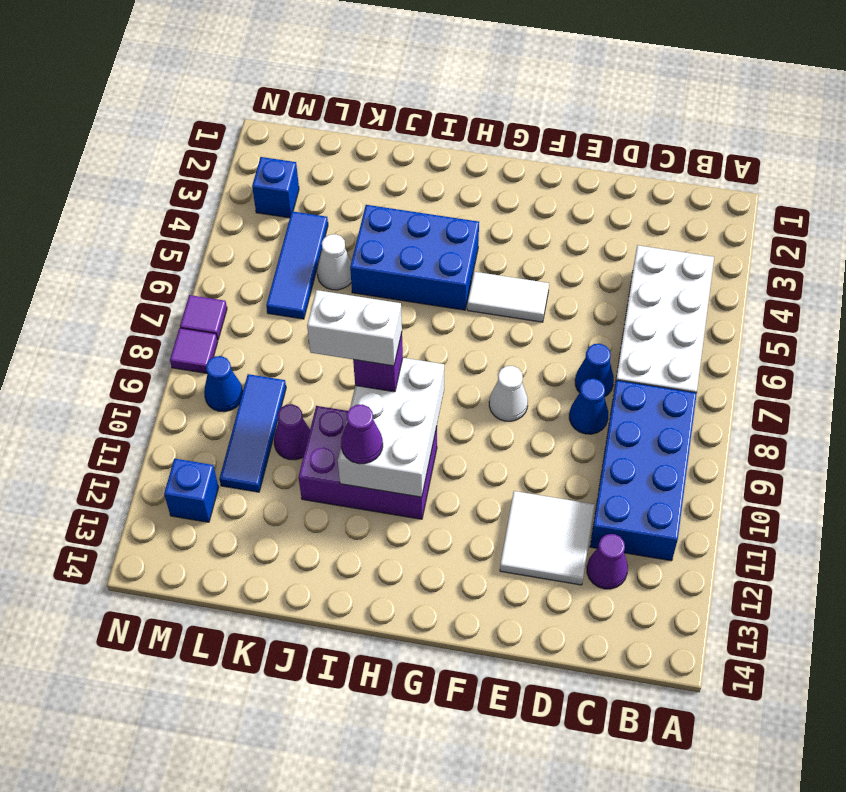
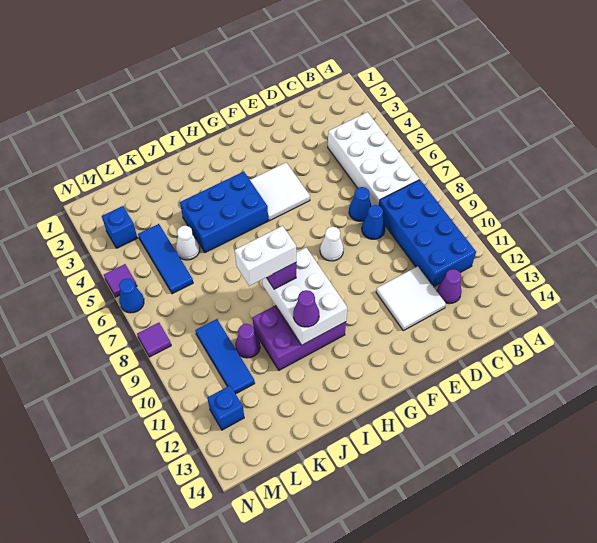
white tile F5:G5 level 1 -> white tile F4:G5 level 1
blue cone M9 level 1 -> blue cone N6 level 1
purple tile N7 level 1 -> purple tile N5 level 1

